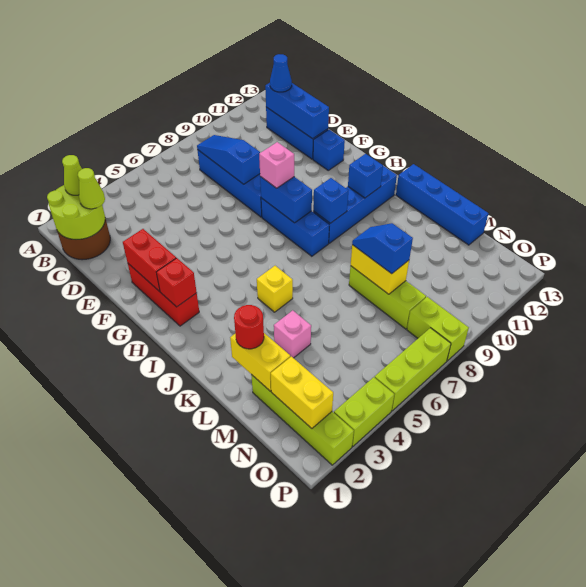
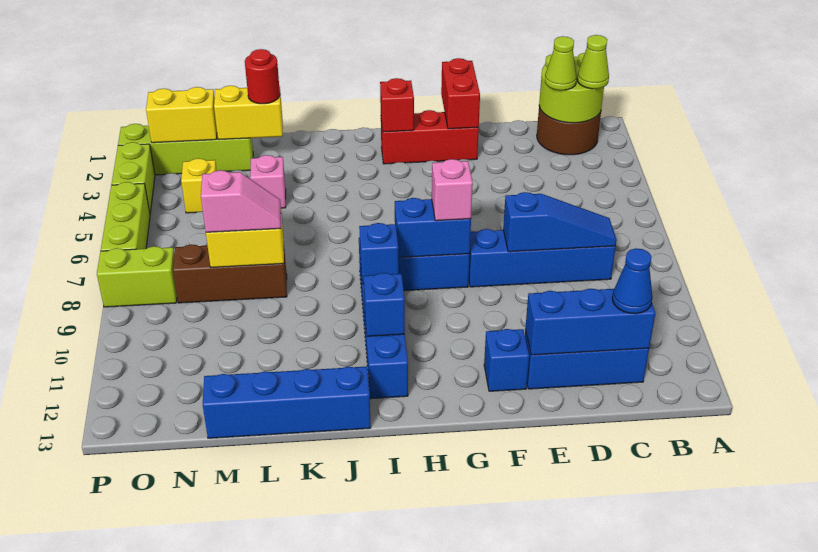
red brick F2:G2 level 2 -> red brick F1:F2 level 2
yellow brick J5 level 1 -> yellow brick N4 level 1
lime brick L8:N8 level 1 -> brown brick L8:N8 level 1
blue slope L8:M8 level 3 top M -> pink slope L8:M8 level 3 top M

